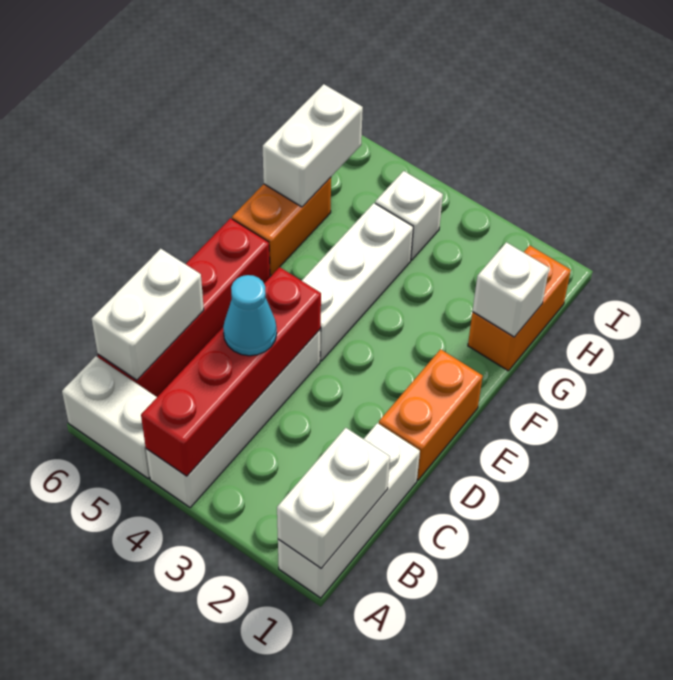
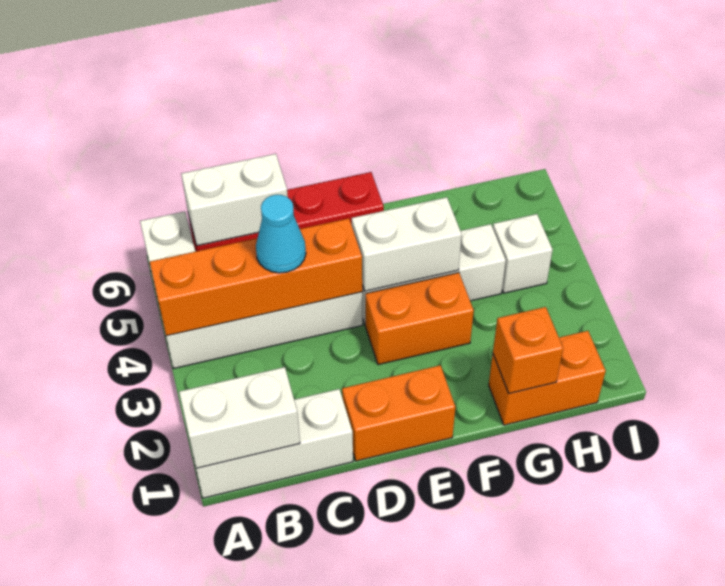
red brick A4:D4 level 2 -> orange brick A4:D4 level 2
orange brick F6:G6 level 1 -> orange brick E3:F3 level 1
white brick G1 level 2 -> orange brick G1 level 2
white brick G6:H6 level 2 -> white brick E4:F4 level 2

